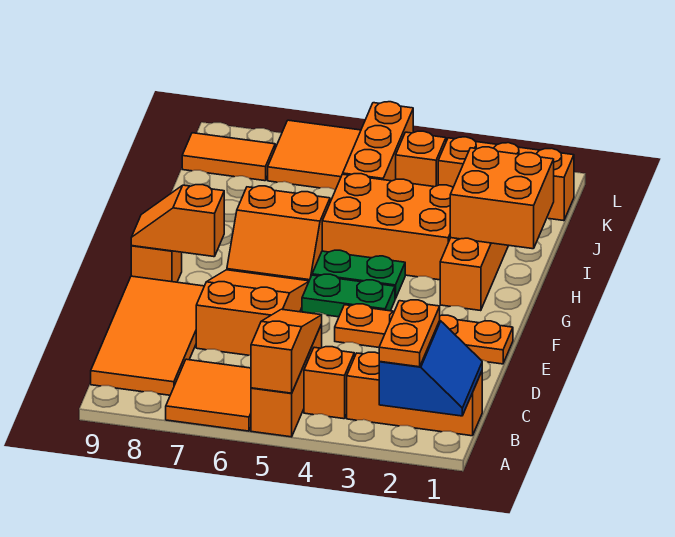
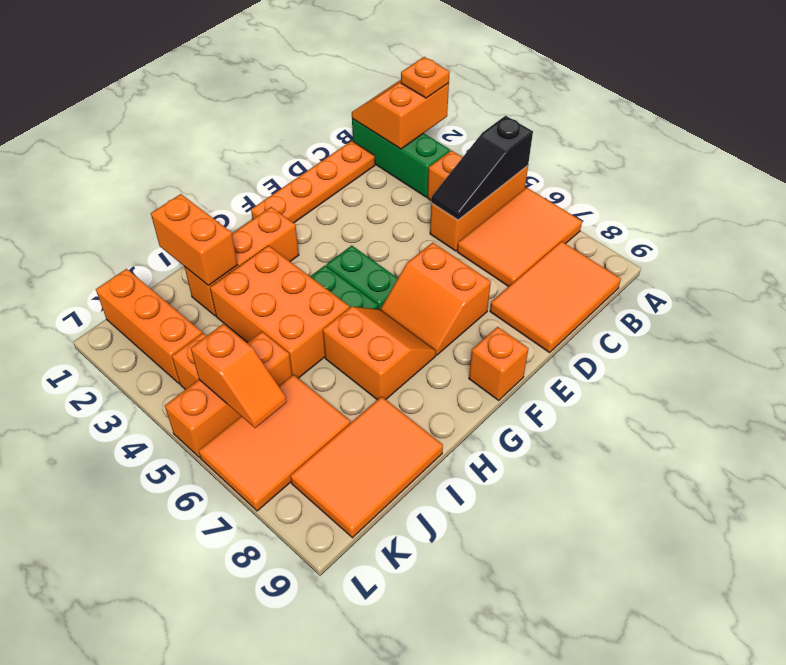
blue slope A1:B2 level 2 top 2 -> orange slope A1:B2 level 2 top 2
orange plate A2:B2 level 3 -> orange plate A2 level 3
orange slope A5:C5 level 2 top A -> black slope A5:C5 level 2 top A
orange tile A6:B7 level 1 -> orange tile A6:C7 level 1
orange brick B1:B3 level 1 -> green brick B1:B3 level 1
orange tile B8:E9 level 1 -> orange tile B8:D9 level 1
orange slope D6:F7 level 1 top D -> orange slope E6:F7 level 1 top E
orange plate E1:E4 level 1 -> orange plate C1:F1 level 1
orange slope F8:F9 level 2 top 8 -> orange slope K5:K6 level 2 top 5
orange brick H1:I2 level 2 -> orange brick I1:I2 level 2
orange tile K6:L7 level 1 -> orange tile J6:L7 level 1
orange tile K8:K9 level 1 -> orange tile I8:K9 level 1

